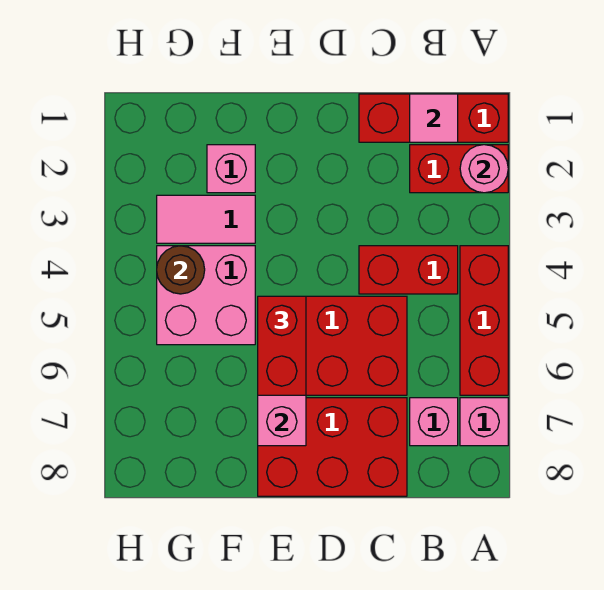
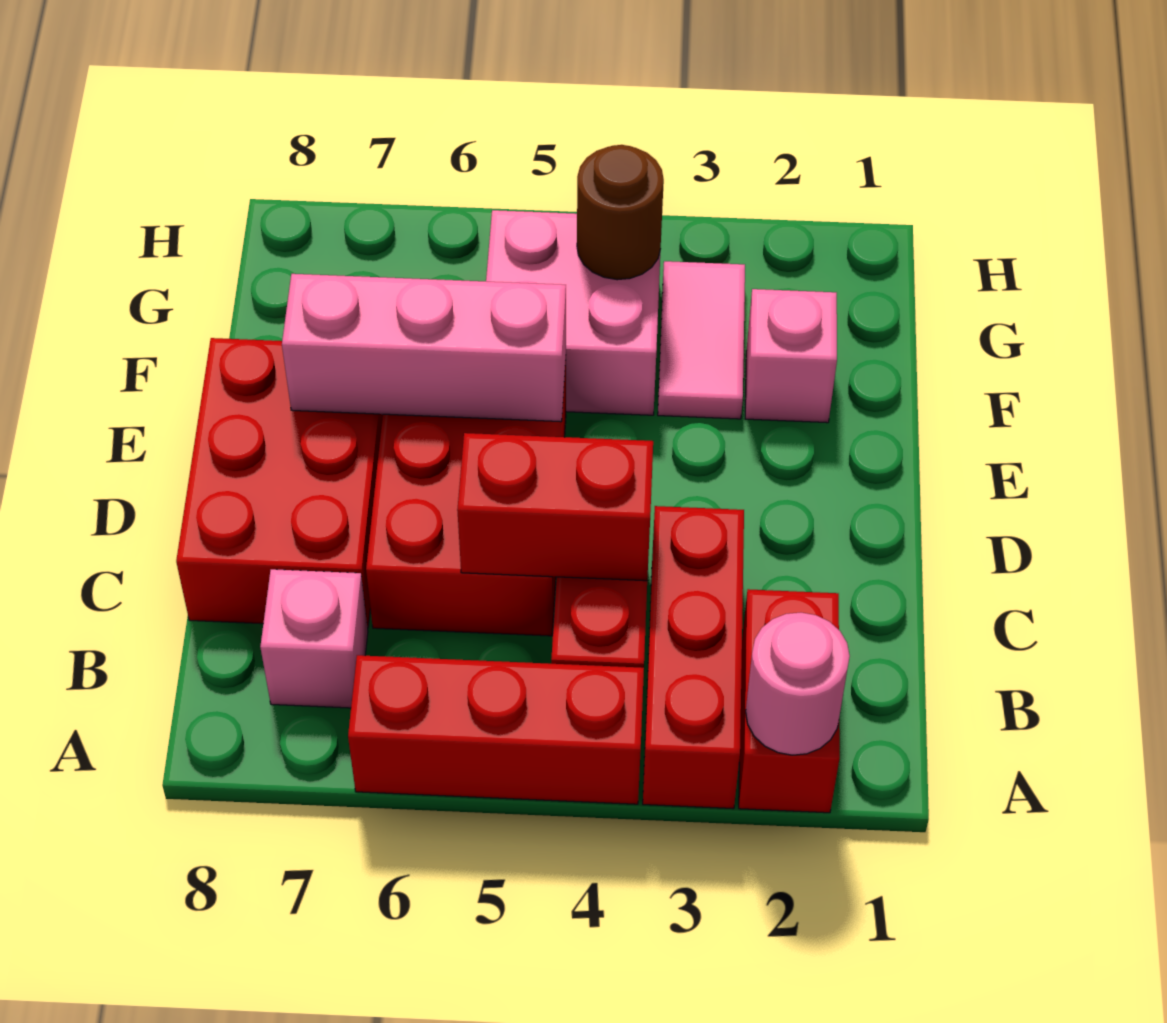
red brick A1:C1 level 1 -> red brick A3:C3 level 1
pink brick A7 level 1 -> none
pink tile B1 level 2 -> none
red brick E5:E6 level 3 -> red brick C4:C5 level 2

